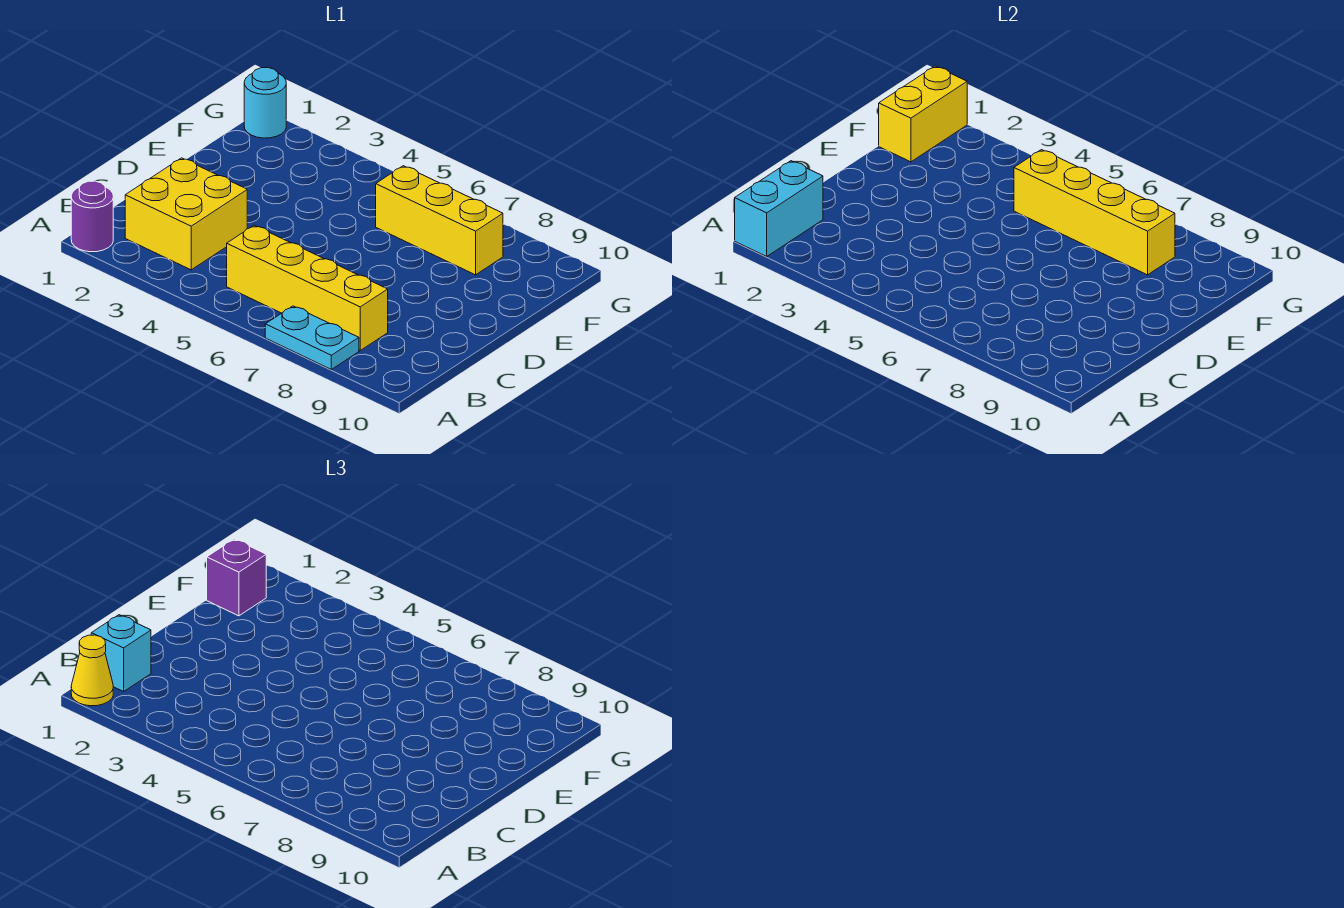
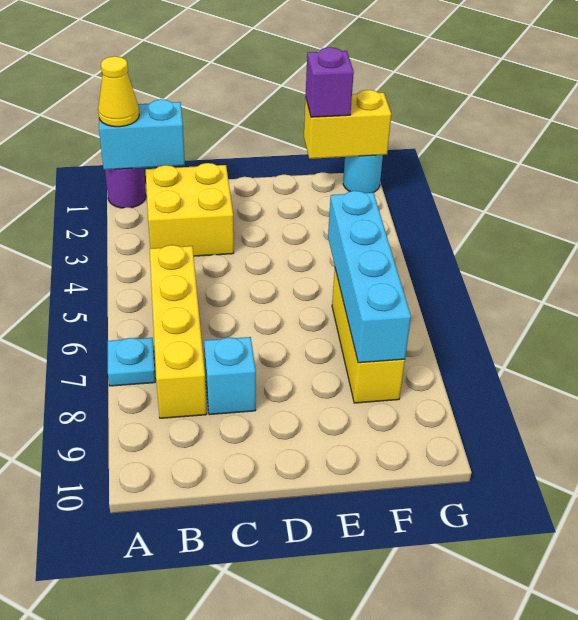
cyan plate A7:A8 level 1 -> cyan plate A7 level 1
cyan brick B1 level 3 -> cyan brick C8 level 1
yellow brick F5:F8 level 2 -> cyan brick F5:F8 level 2

